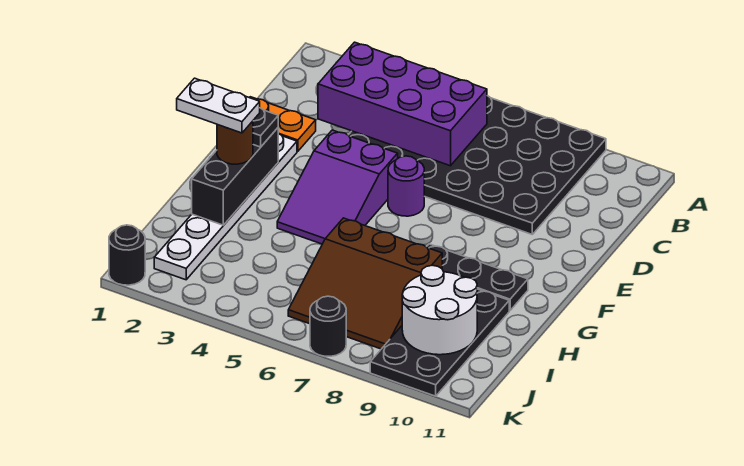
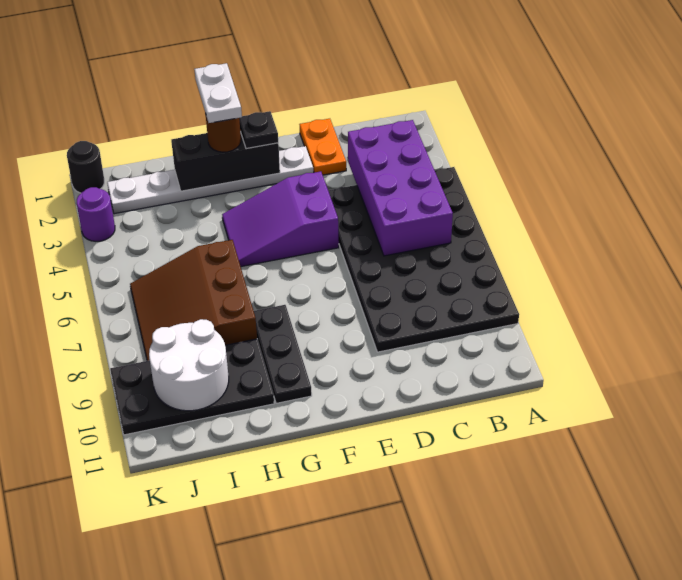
purple round brick E6 level 1 -> purple round brick K3 level 1
black round brick K7 level 1 -> none

